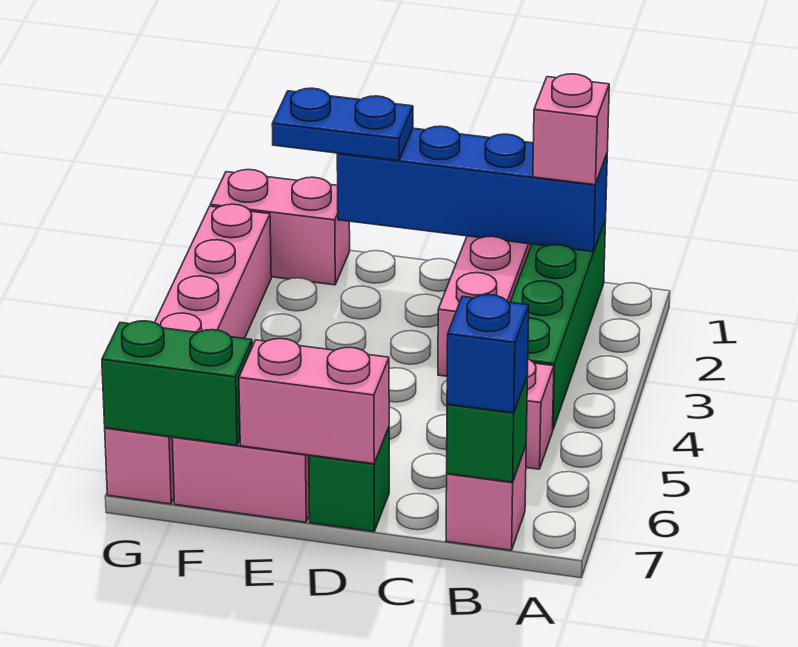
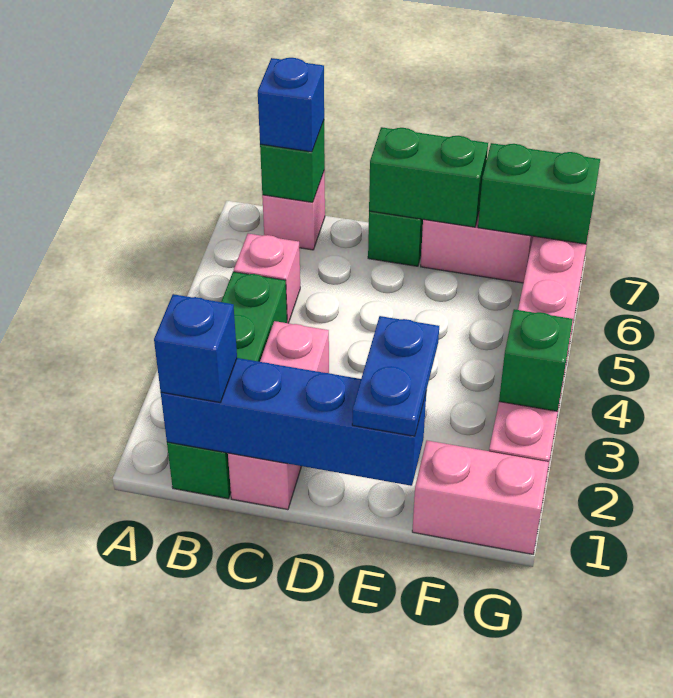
pink brick B1 level 3 -> blue brick B1 level 3
pink brick D7:E7 level 2 -> green brick D7:E7 level 2
blue plate E1:F1 level 3 -> blue plate E1:E2 level 3
none -> green brick G3 level 2

